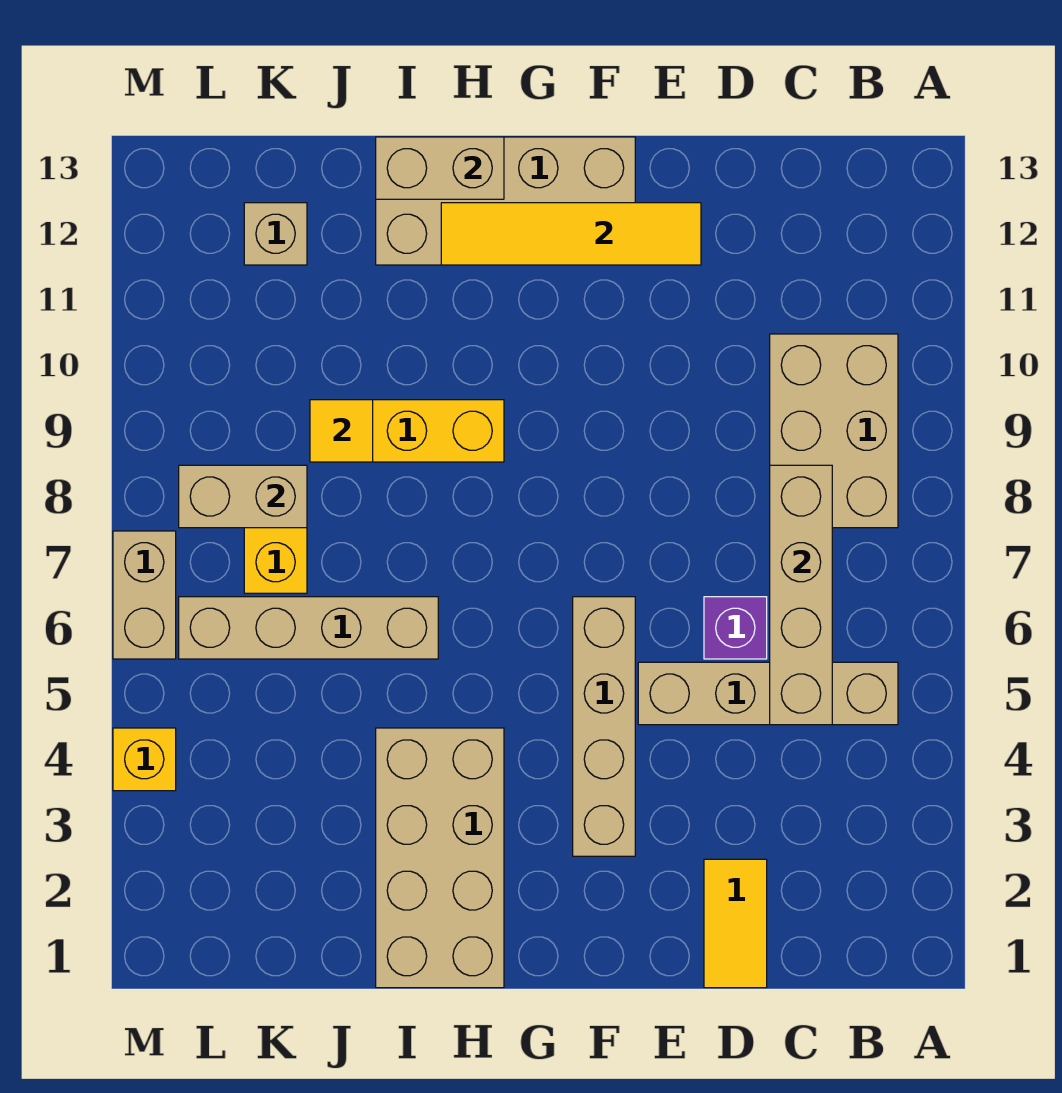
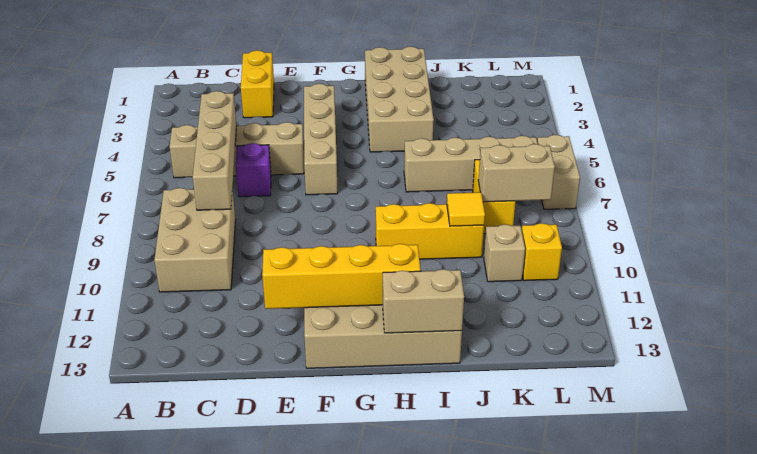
yellow tile D1:D2 level 1 -> yellow brick D1:D2 level 1
yellow tile E12:H12 level 2 -> yellow brick E12:H12 level 2
tan brick K12 level 1 -> tan brick K10 level 1
yellow brick M4 level 1 -> yellow brick L10 level 1

